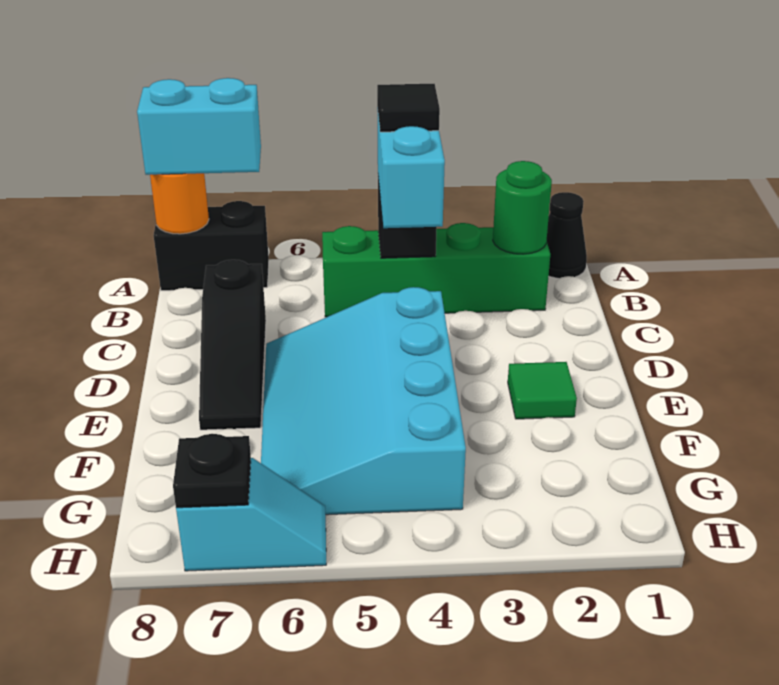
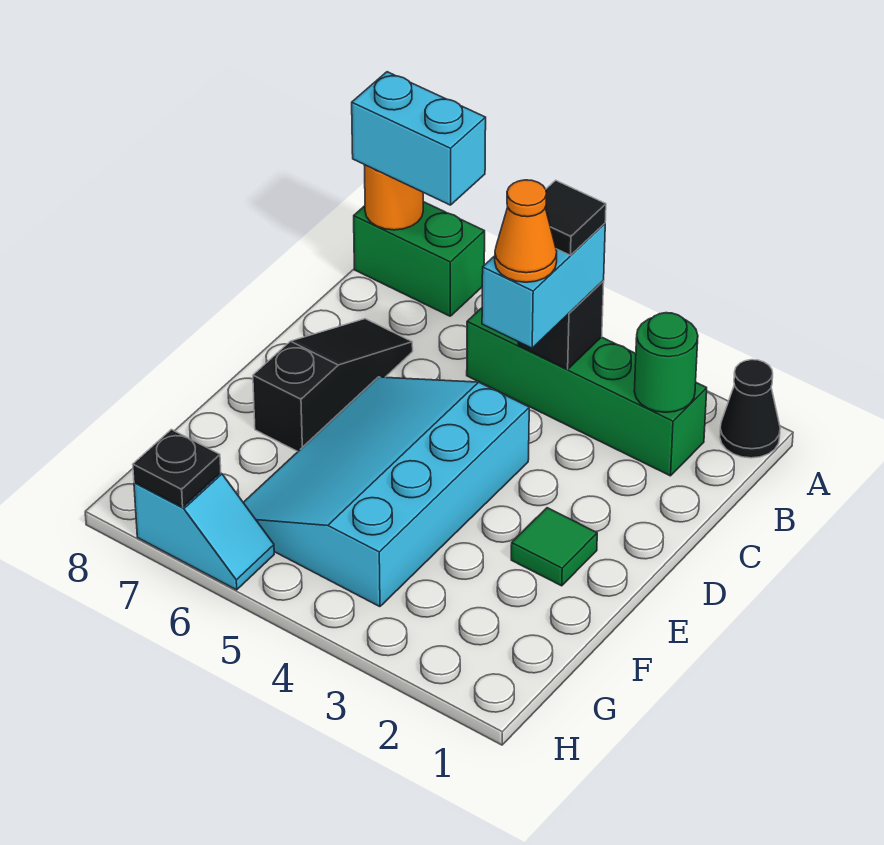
black brick A7:A8 level 1 -> green brick A7:A8 level 1
none -> orange cone C4 level 4
black slope C7:E7 level 1 top C -> black slope C7:E7 level 1 top E

